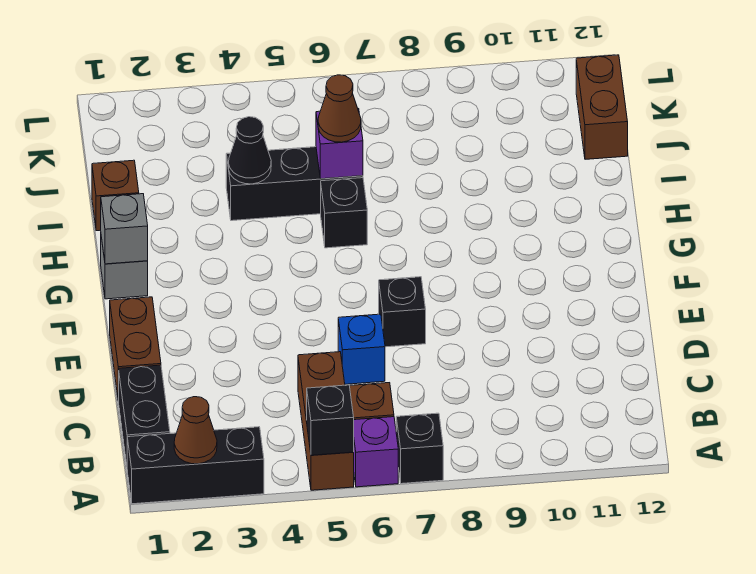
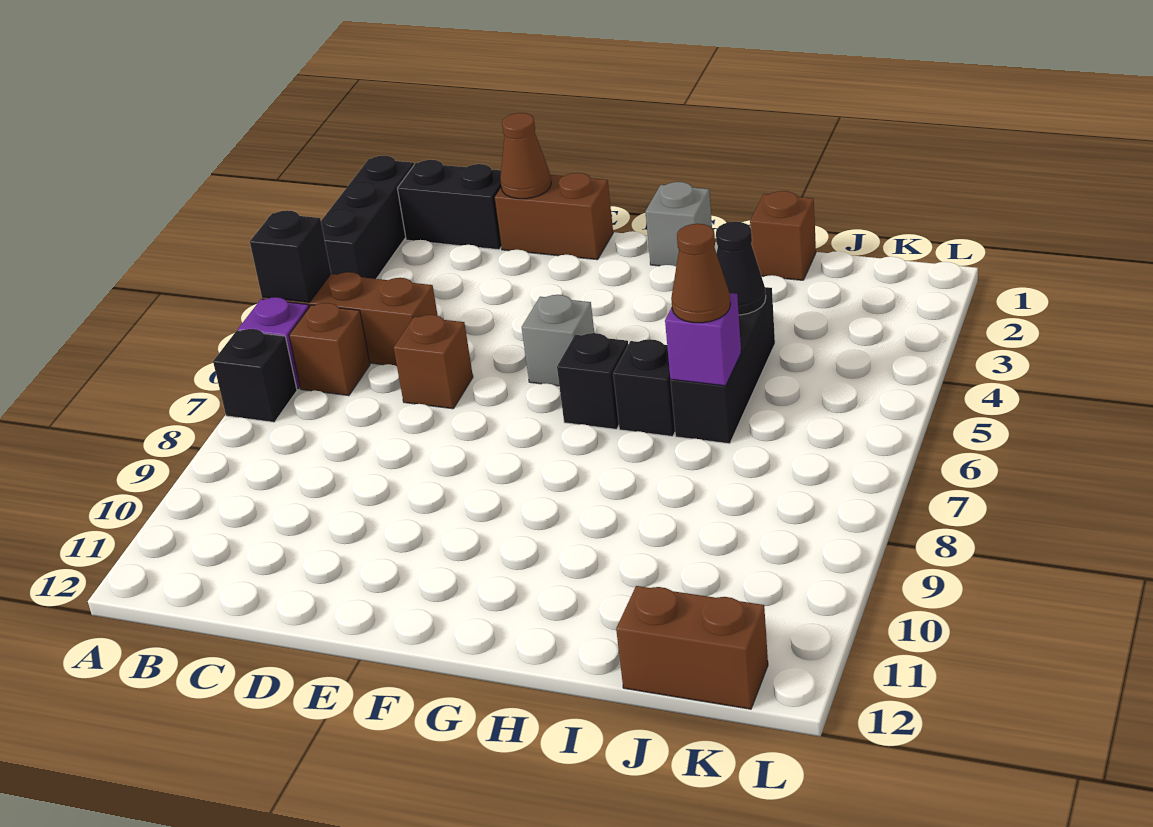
brown cone A2 level 2 -> brown cone D1 level 2
blue brick D6 level 1 -> brown brick D6 level 1
black brick E7 level 1 -> black brick G6 level 1
grey brick G1 level 2 -> grey brick F5 level 1

